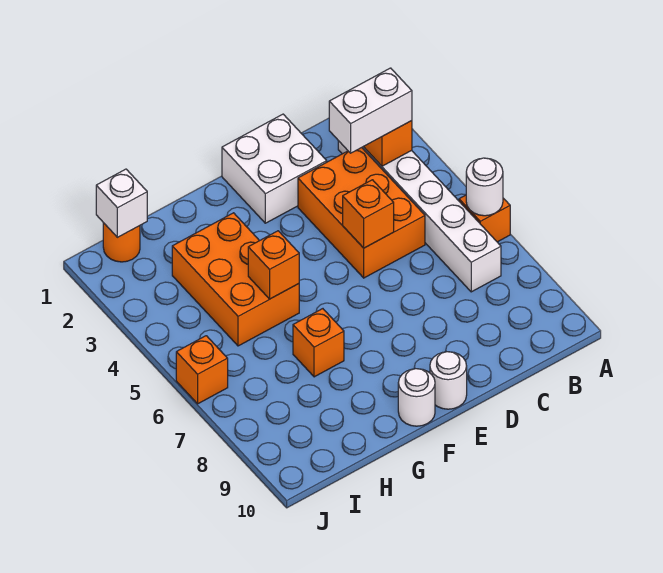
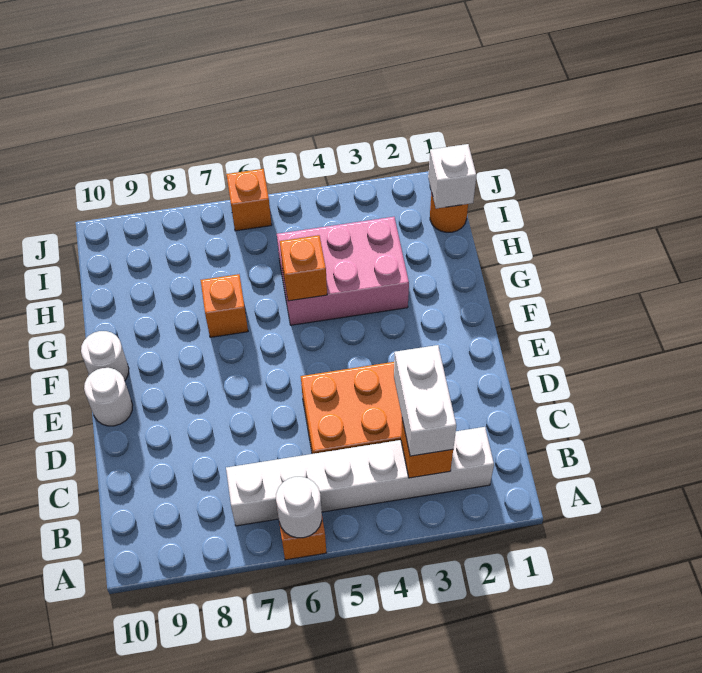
white brick D1:E2 level 1 -> none
orange brick D5 level 2 -> none
orange brick G3:H5 level 1 -> pink brick G3:H5 level 1

